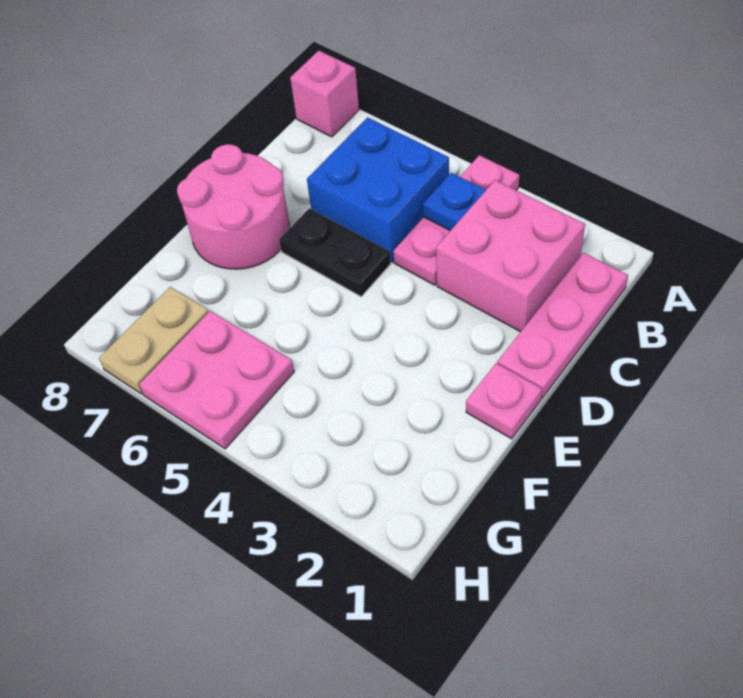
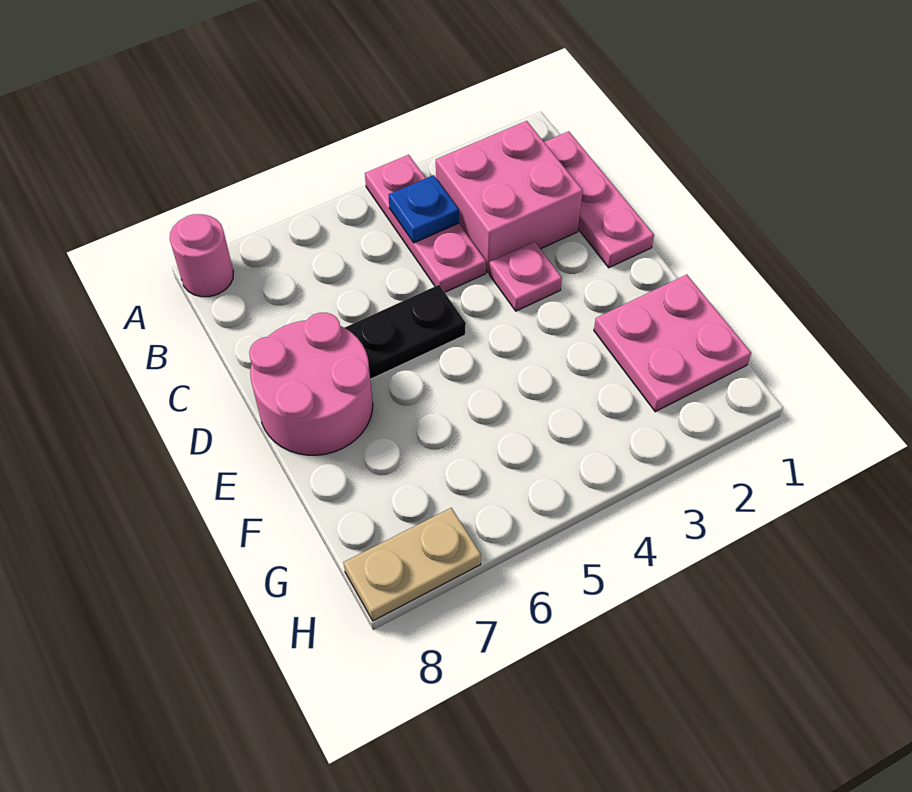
pink brick A8 level 1 -> pink round brick A8 level 1
blue brick B5:C6 level 1 -> none
pink plate E1 level 1 -> pink plate D3 level 1
pink plate G5:H6 level 1 -> pink plate F1:G2 level 1
tan plate G7:H7 level 1 -> tan plate H7:H8 level 1

